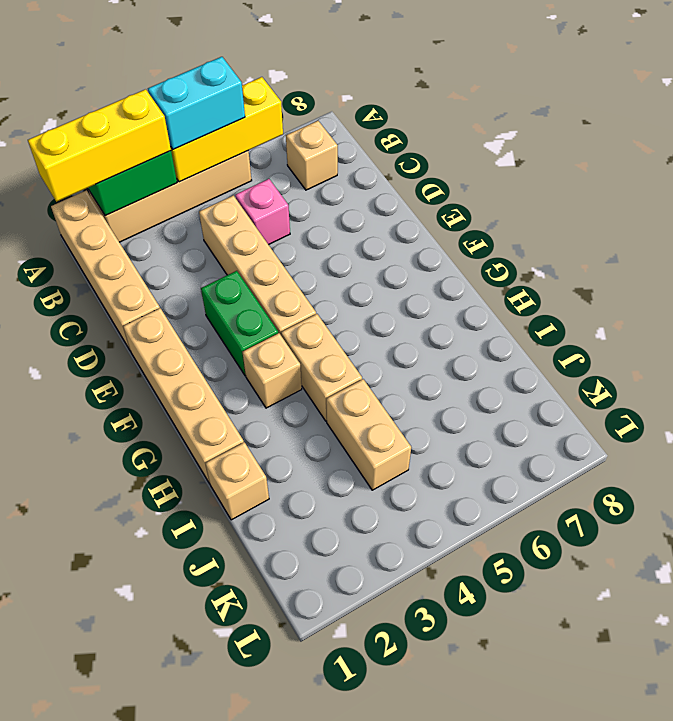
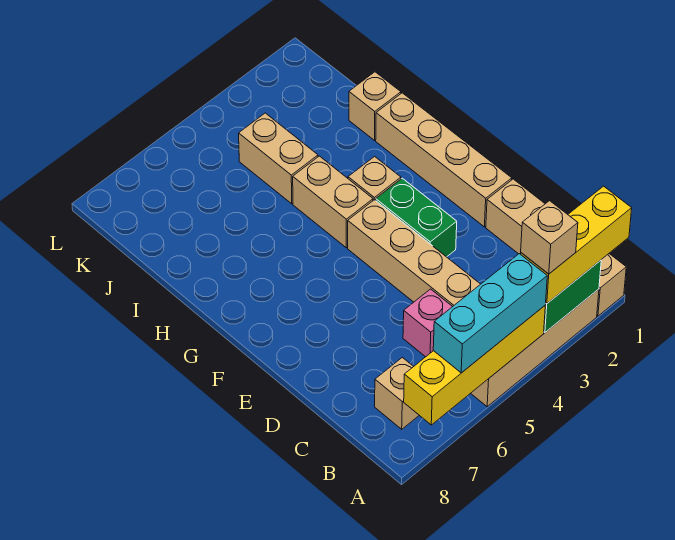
none -> tan brick A3 level 4
yellow brick A4:A6 level 2 -> yellow brick A4:A7 level 2
cyan brick A4:A5 level 3 -> cyan brick A4:A6 level 3

